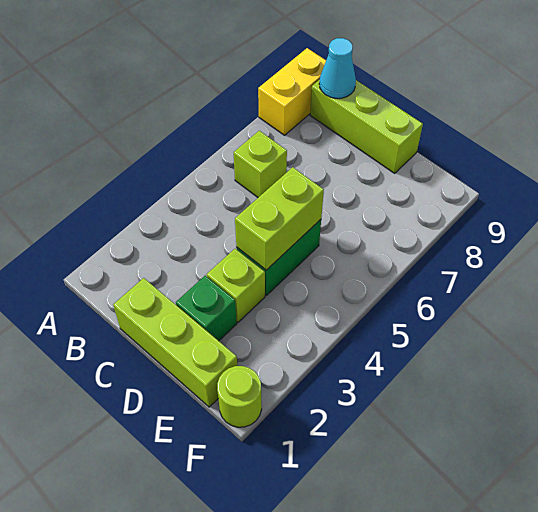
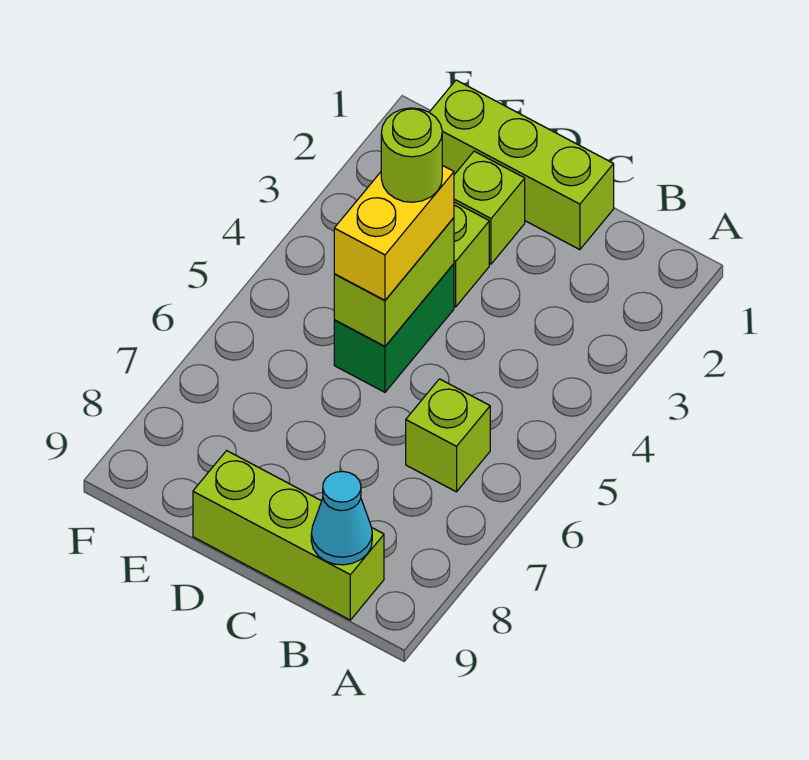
yellow brick A8:A9 level 1 -> yellow brick D4:D5 level 3
green brick D2 level 1 -> lime brick D2 level 1
lime round brick F1 level 1 -> lime round brick D4 level 4

